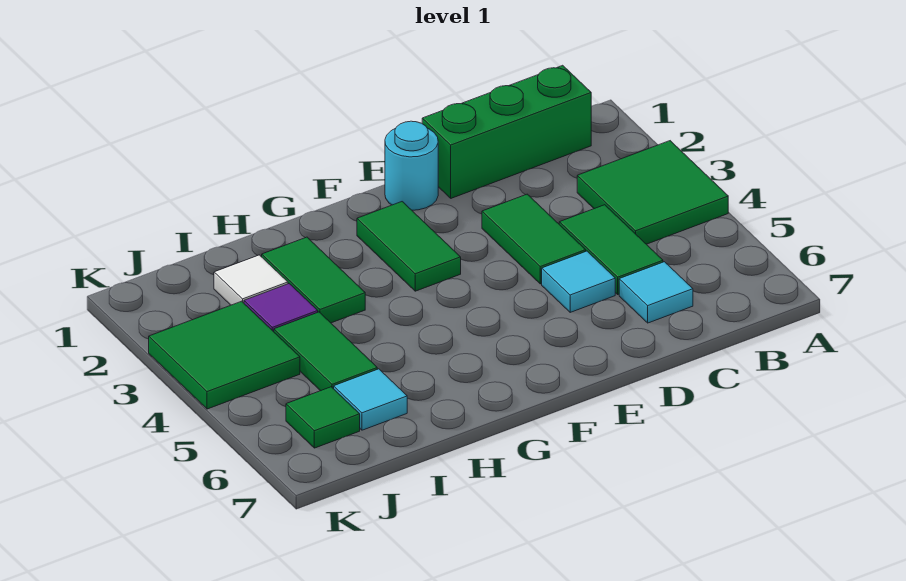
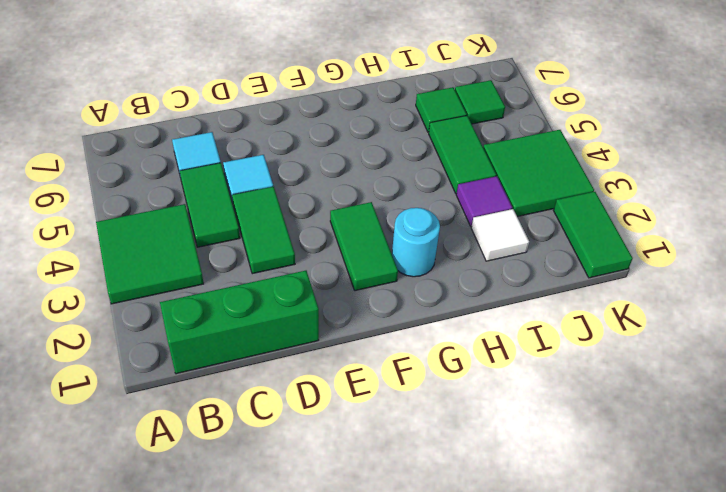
cyan round brick E1 level 1 -> cyan round brick G2 level 1
green tile H2:H3 level 1 -> green tile K1:K2 level 1
cyan tile I6 level 1 -> green tile I6 level 1

